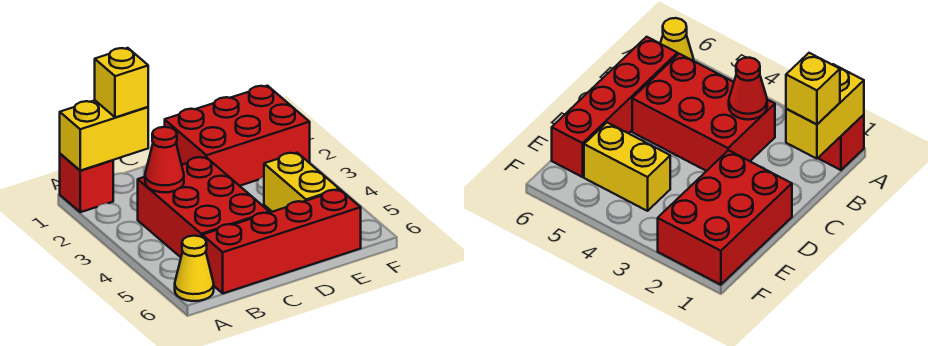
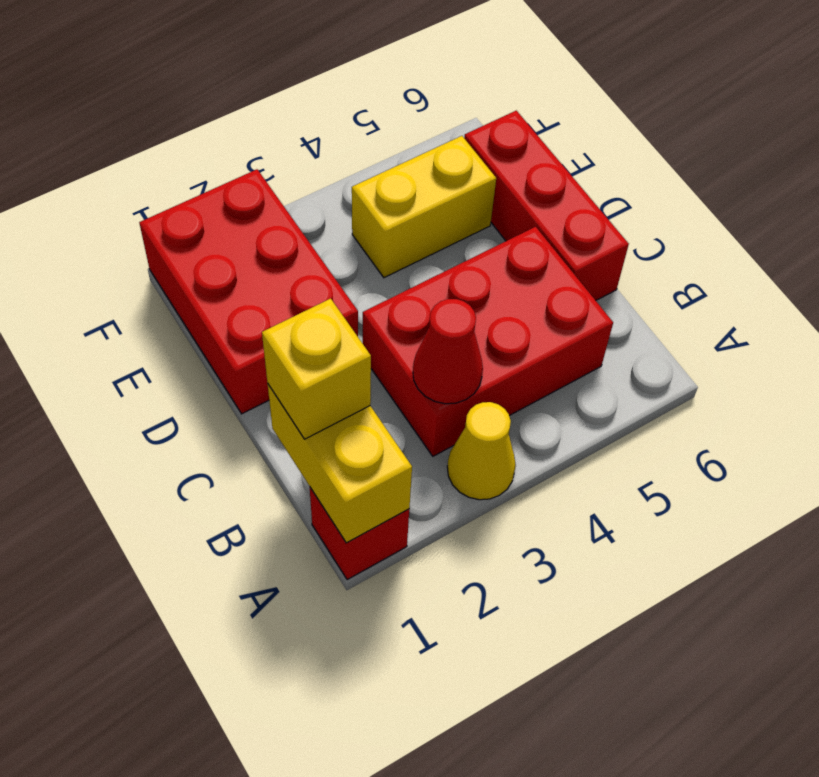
yellow cone A6 level 1 -> yellow cone A3 level 1
red brick B6:E6 level 1 -> red brick C6:E6 level 1

